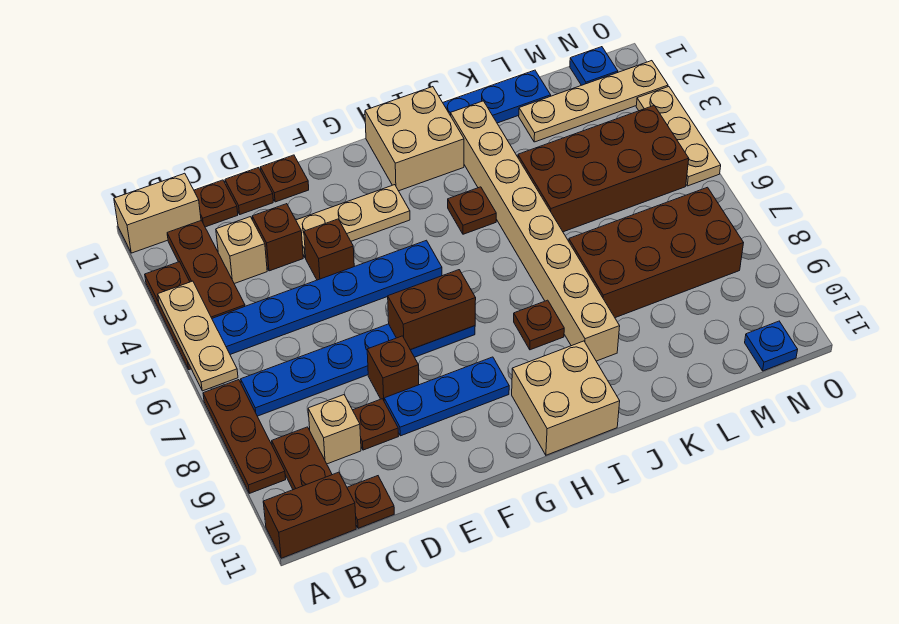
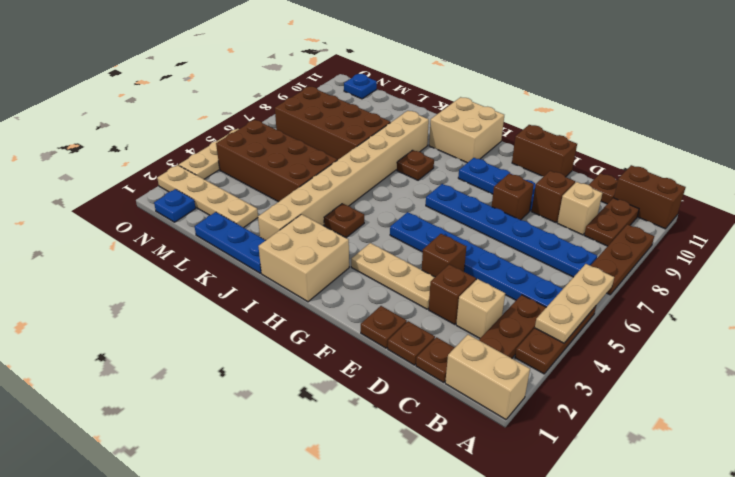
brown plate D9 level 1 -> brown brick D9 level 1
brown brick F7:G7 level 2 -> brown brick E11:F11 level 1

